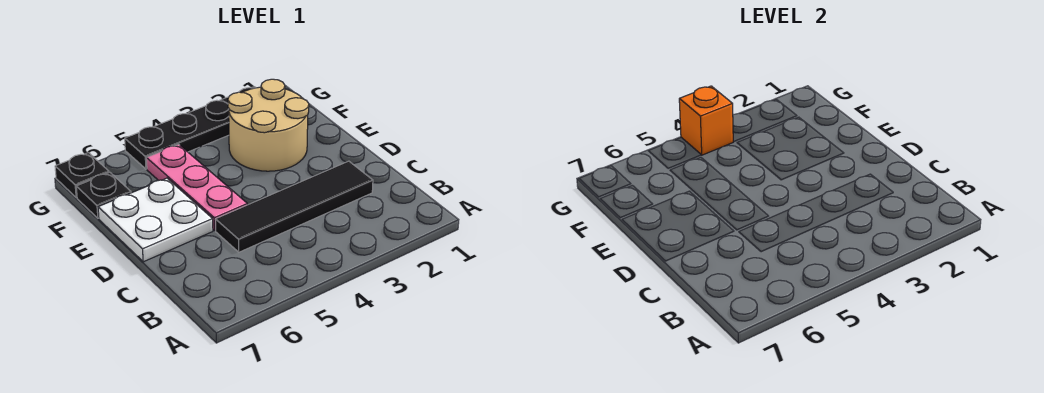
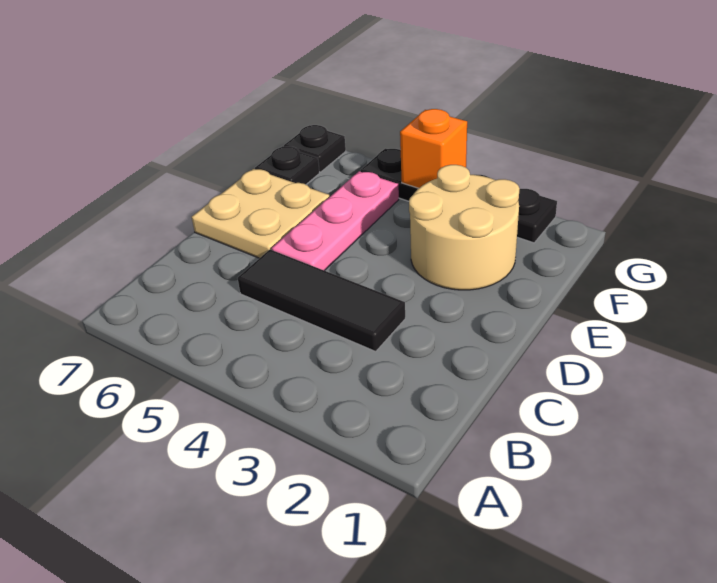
black tile C2:C5 level 1 -> black tile C3:C5 level 1
white plate D6:E7 level 1 -> tan plate D6:E7 level 1

